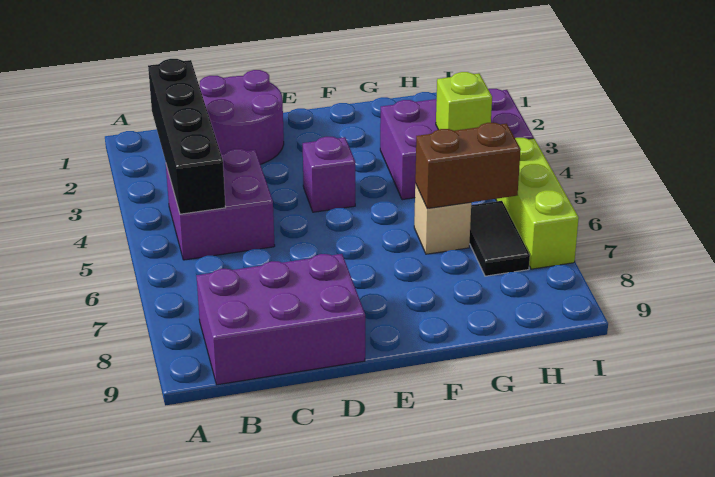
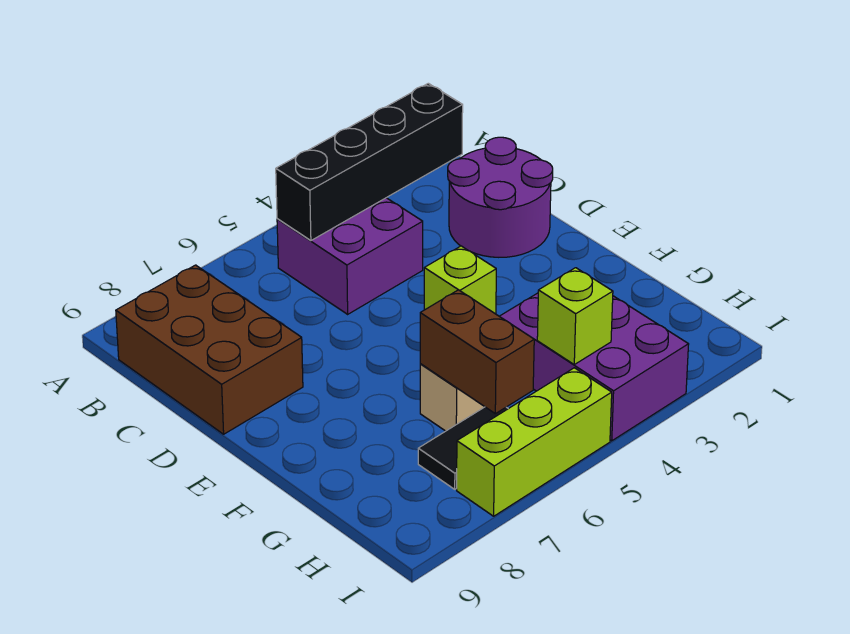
purple brick B8:D9 level 1 -> brown brick B8:D9 level 1
purple brick E4 level 1 -> lime brick E4 level 1

